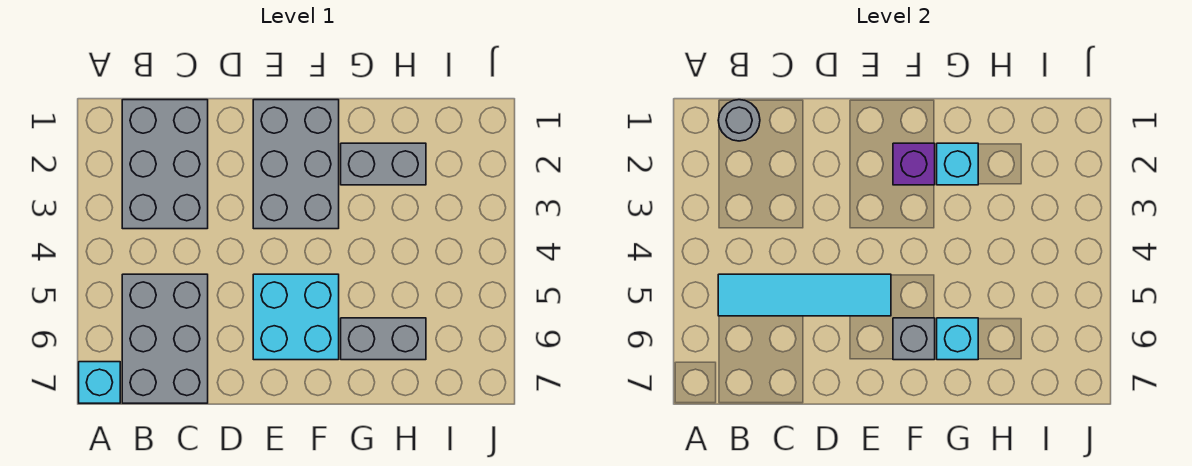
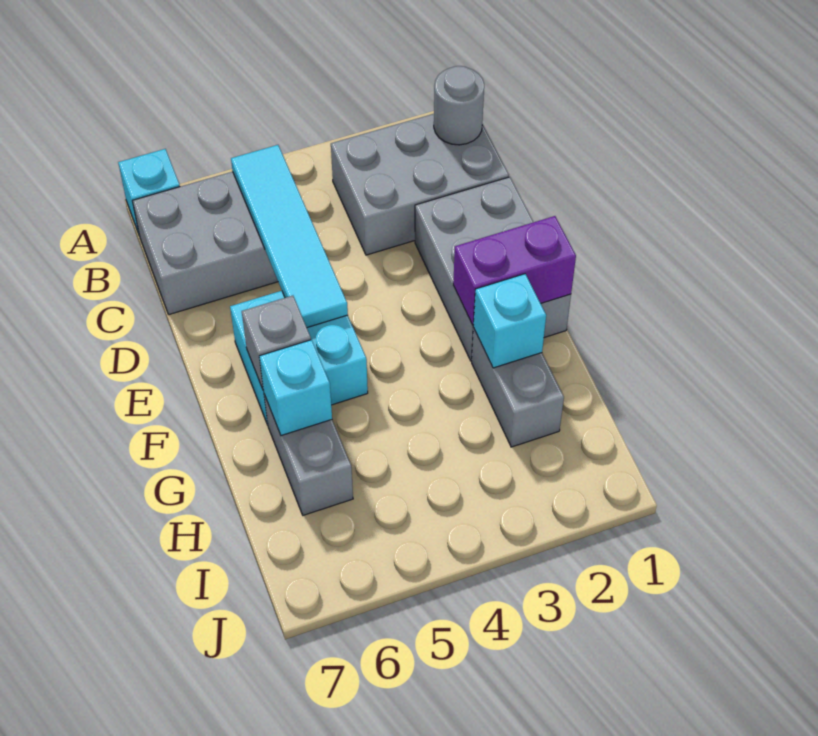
grey brick E1:F3 level 1 -> grey brick D1:F2 level 1
purple brick F2 level 2 -> purple brick F1:F2 level 2

